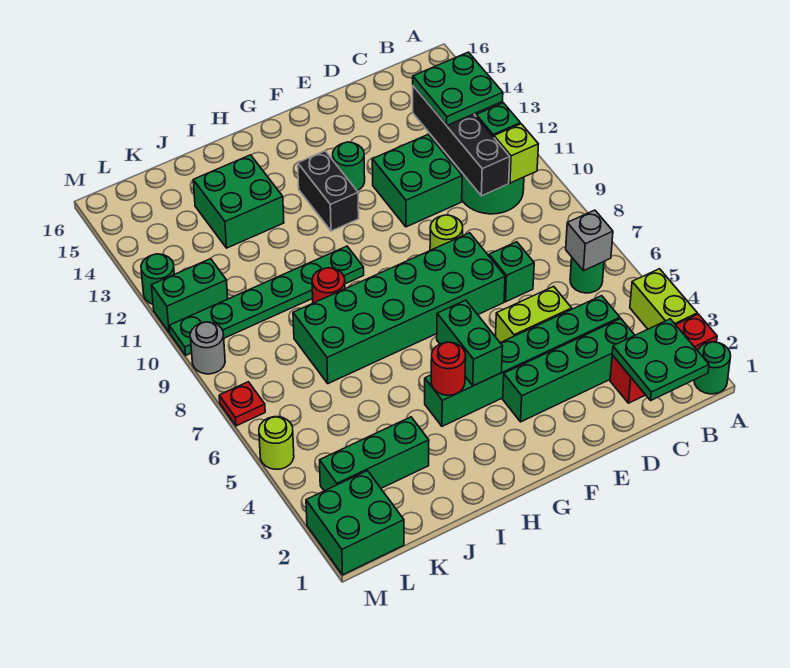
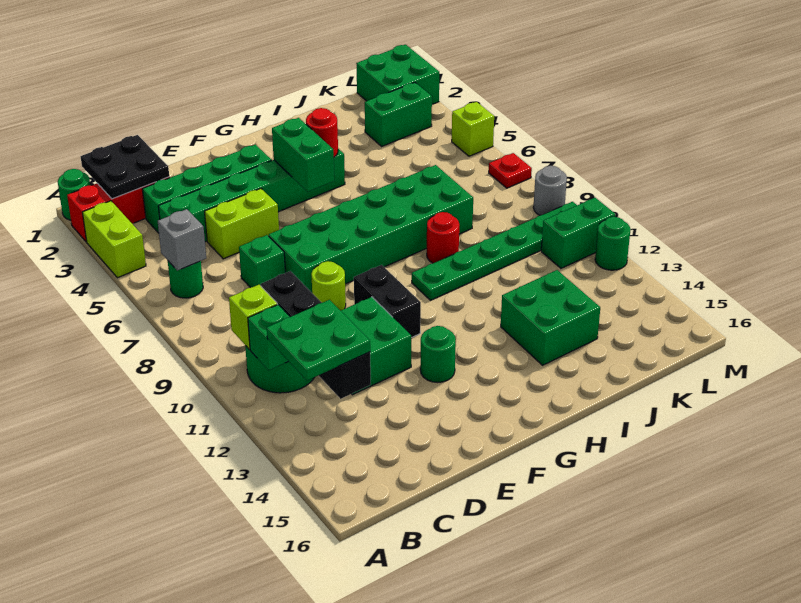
green plate B1:C2 level 2 -> black plate B1:C2 level 2
black brick G12:G13 level 1 -> black brick F10:F11 level 1
green brick J3:L3 level 1 -> green brick K3:L3 level 1
lime round brick M5 level 1 -> lime brick M5 level 1

